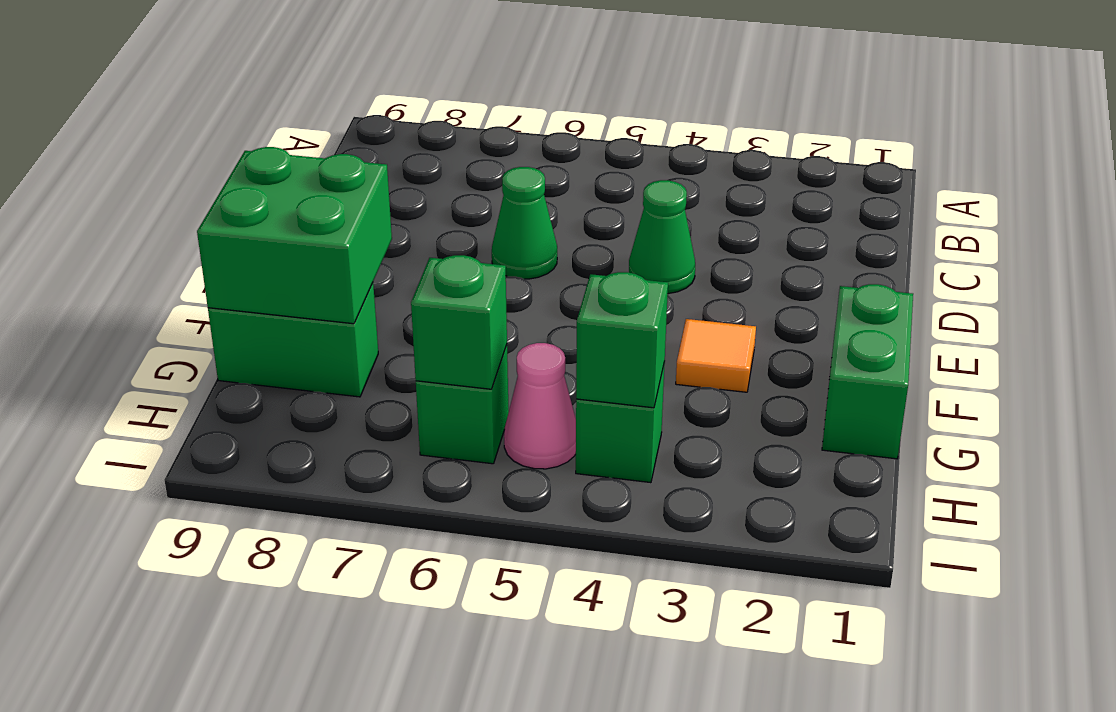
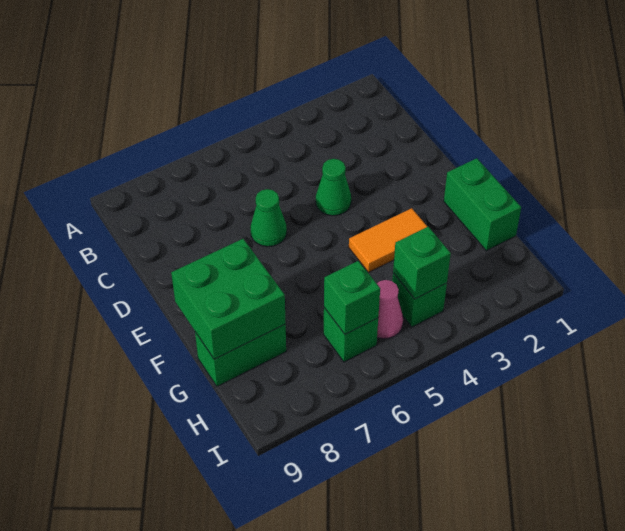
orange tile F3 level 1 -> orange tile F3:F4 level 1

